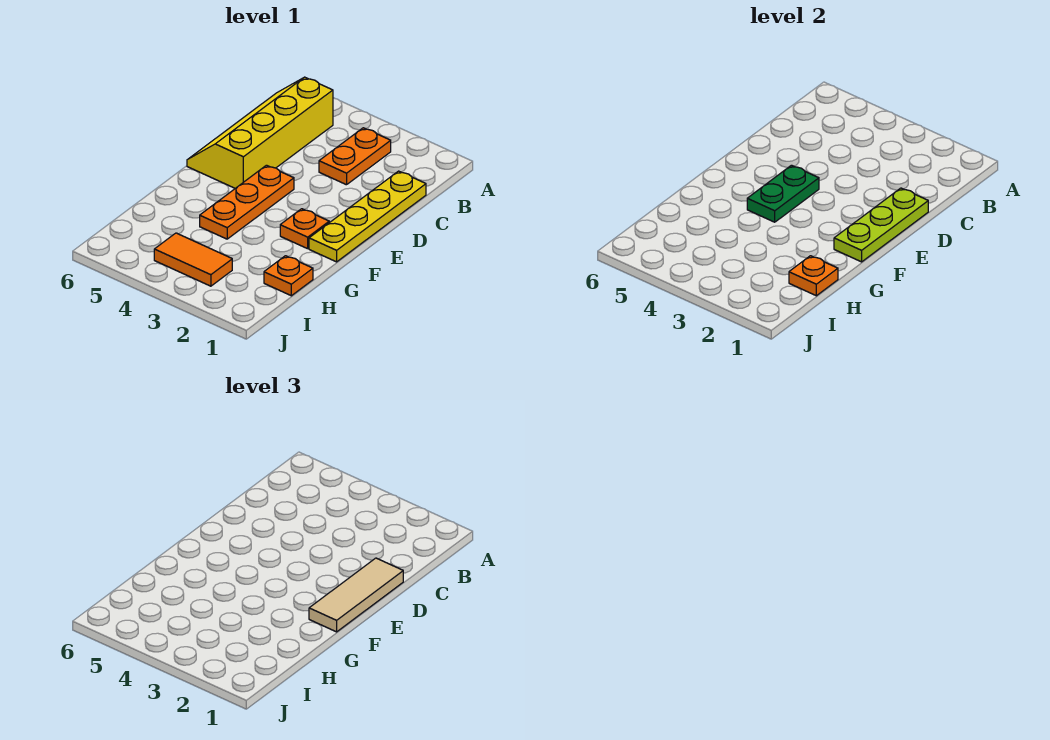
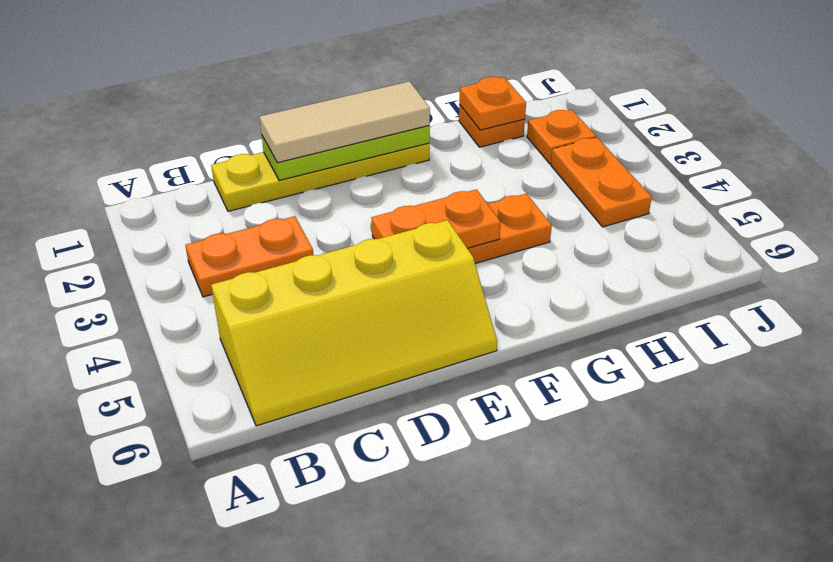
green plate E4:F4 level 2 -> orange plate E4:F4 level 2
orange plate F2 level 1 -> orange plate I2 level 1
orange tile I3:I4 level 1 -> orange plate I3:I4 level 1

